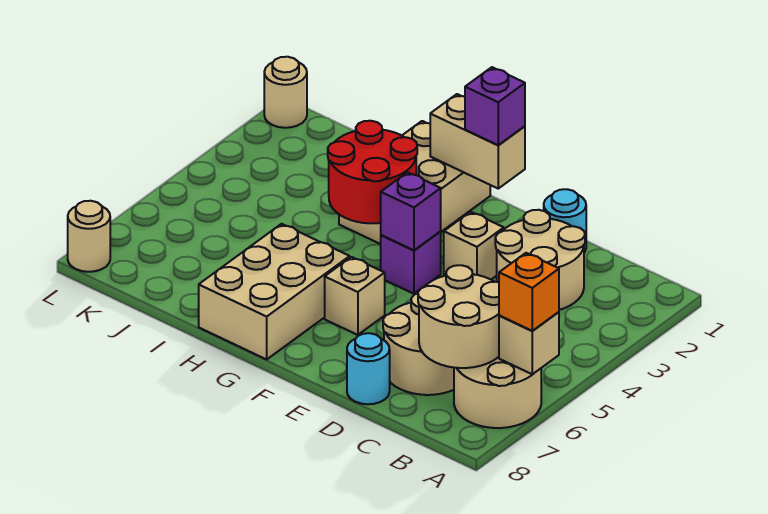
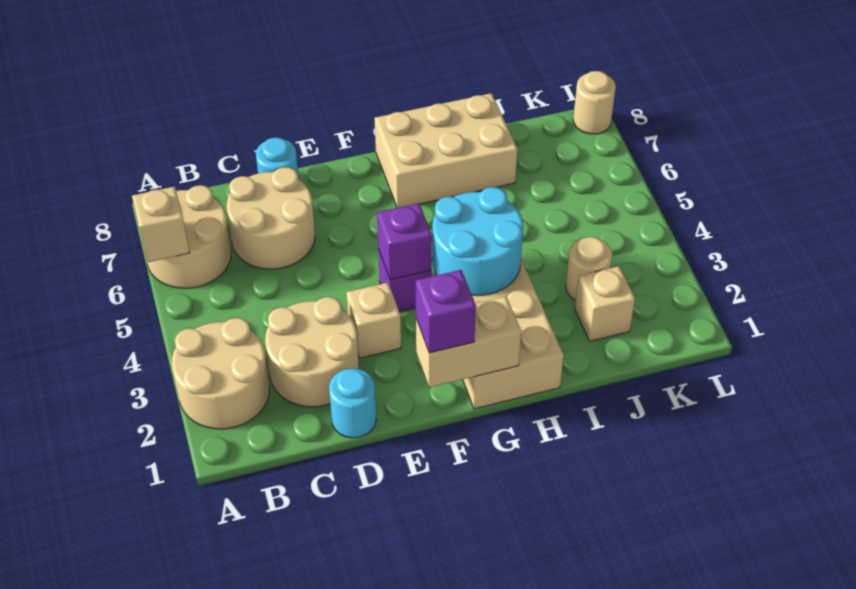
orange brick A6 level 3 -> none
tan round brick B6:C7 level 2 -> tan round brick A2:B3 level 1
tan brick F6 level 1 -> tan brick J2 level 1
red round brick G3:H4 level 2 -> cyan round brick G3:H4 level 2
tan brick G6:H8 level 1 -> tan brick G7:I8 level 1
tan round brick L1 level 1 -> tan round brick J3 level 1

